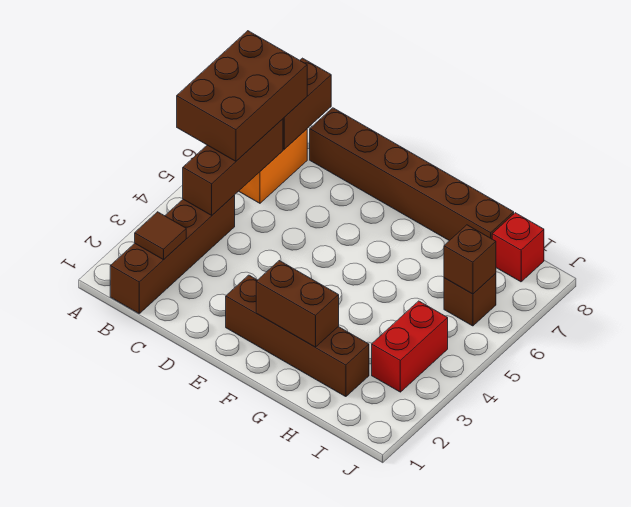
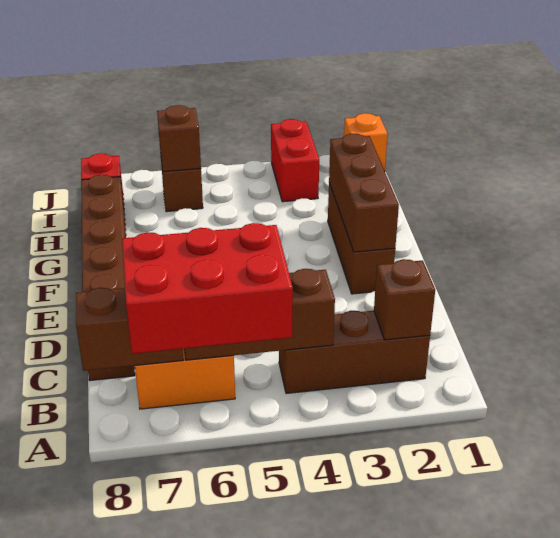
brown brick A5:B7 level 3 -> red brick A5:B7 level 3
brown brick B1:B4 level 1 -> brown brick B2:B4 level 1
brown tile B2 level 2 -> brown brick B2 level 2
brown brick E2:H2 level 1 -> brown brick E2:G2 level 1
brown brick F2:G2 level 2 -> brown brick E2:G2 level 2
red brick I3:I4 level 1 -> red brick I3:J3 level 1
none -> orange brick J1 level 1

